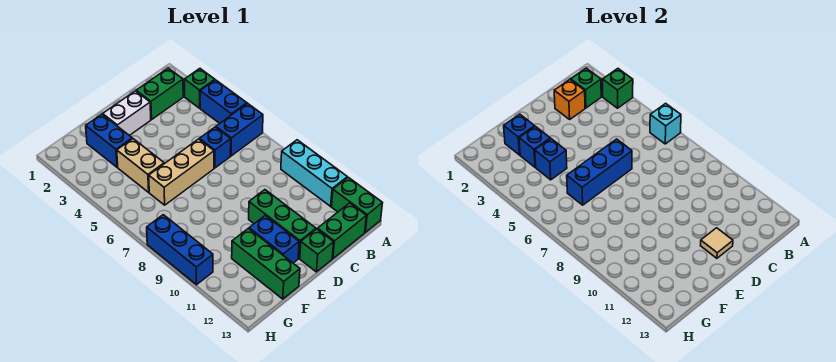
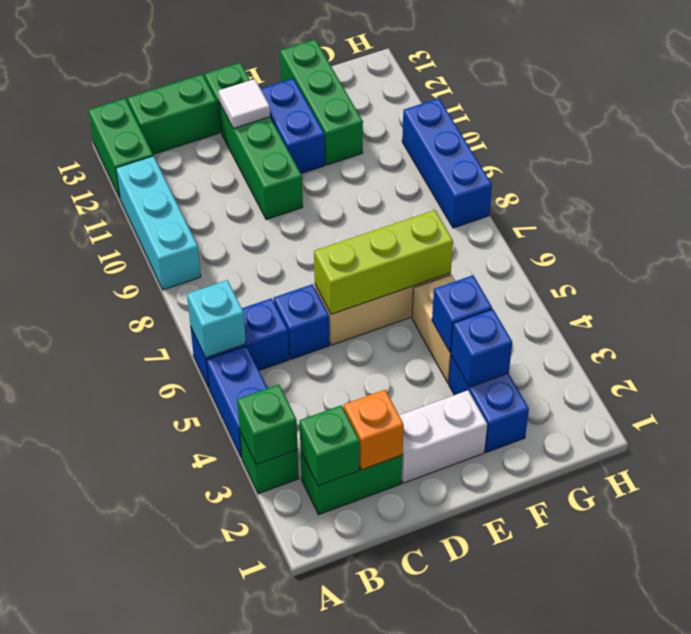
blue brick D6:F6 level 2 -> lime brick D6:F6 level 2
tan tile D12 level 2 -> white tile D12 level 2
blue brick F2 level 2 -> none

